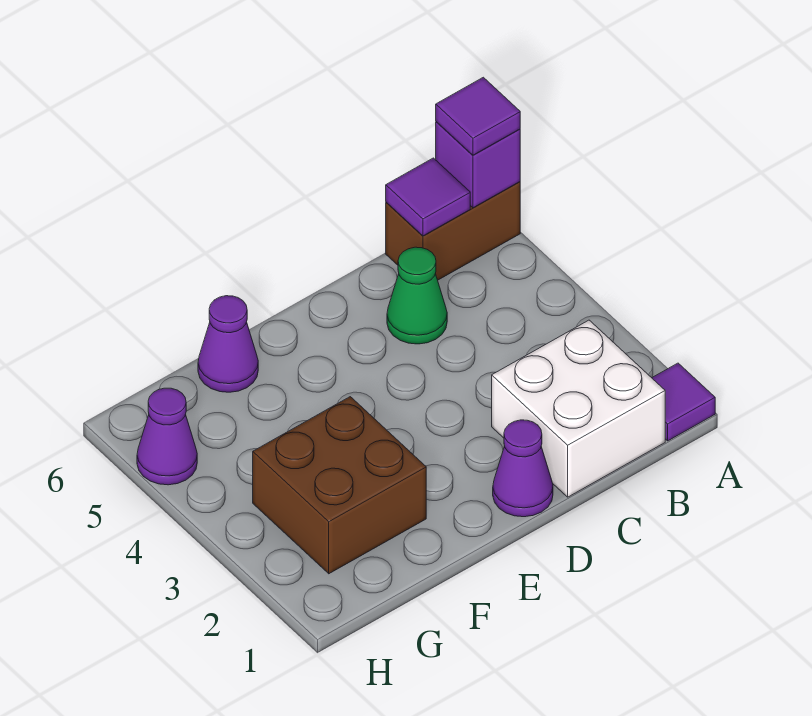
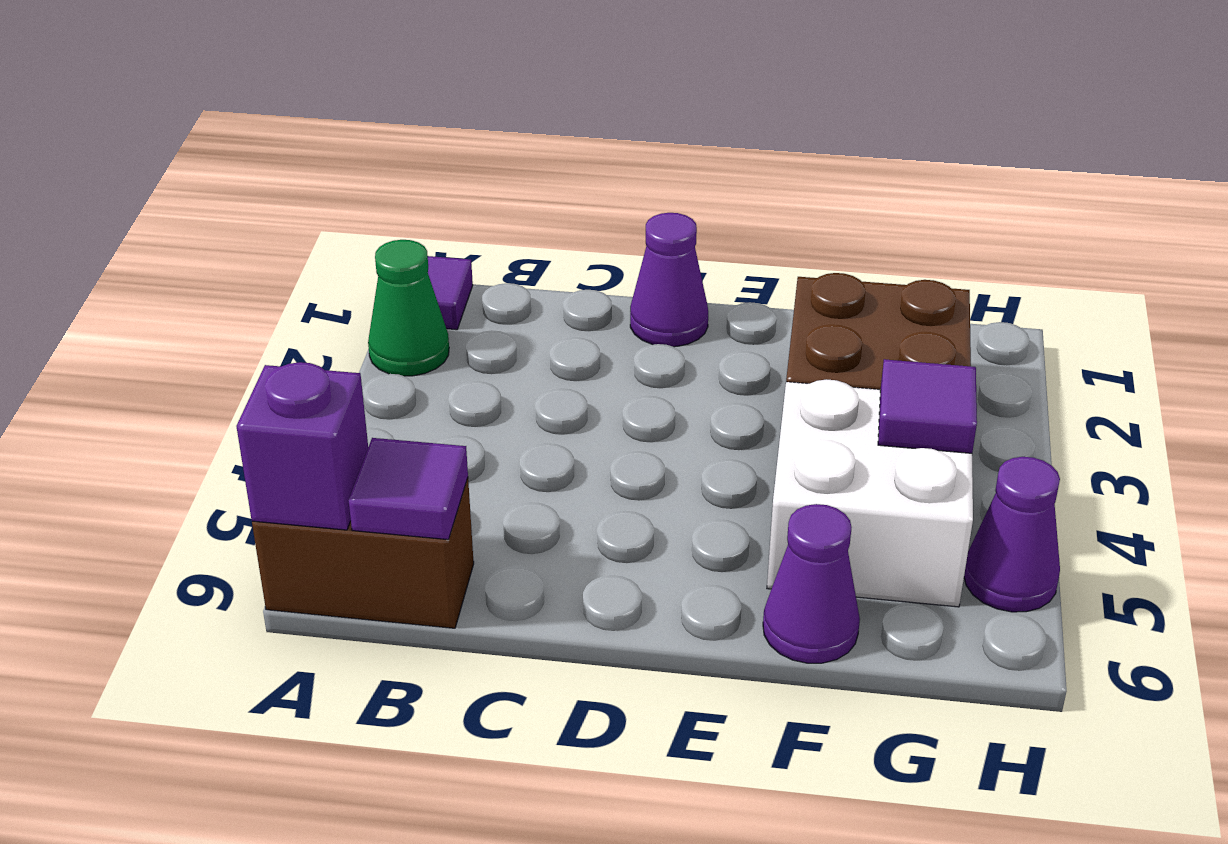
purple tile A6 level 3 -> purple tile G4 level 2
white brick B1:C2 level 1 -> white brick F4:G5 level 1
green cone C5 level 1 -> green cone A2 level 1

